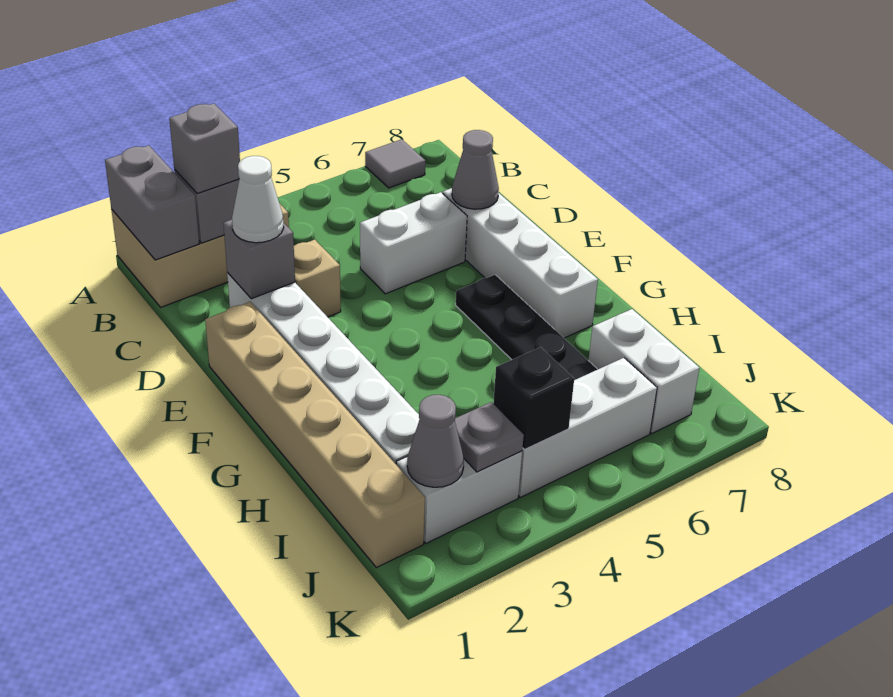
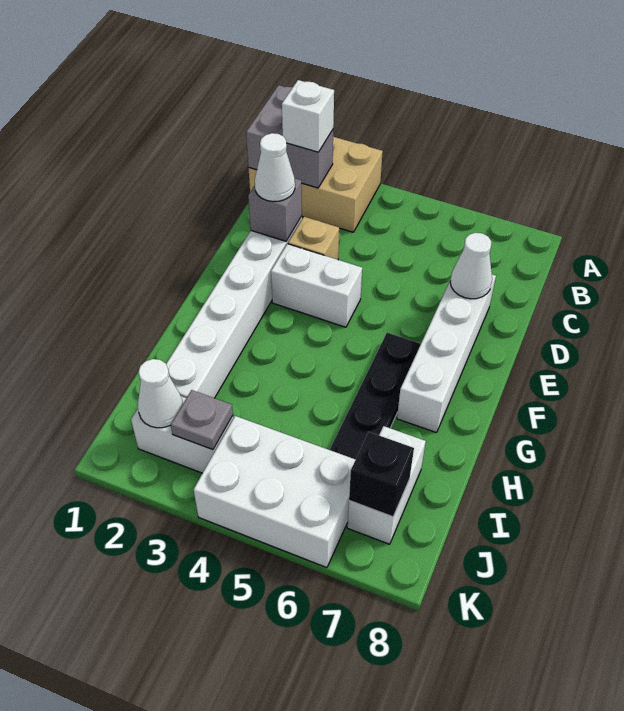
grey tile A7 level 1 -> none
grey brick B2 level 3 -> white brick B2 level 3
white brick D5:D6 level 1 -> white brick E3:E4 level 1
grey cone D7 level 2 -> white cone D7 level 2
tan brick E1:J1 level 1 -> none
grey cone J2 level 2 -> white cone J2 level 2
white brick J4:J6 level 1 -> white brick J4:K6 level 1
black brick J4 level 2 -> black brick J7 level 2

